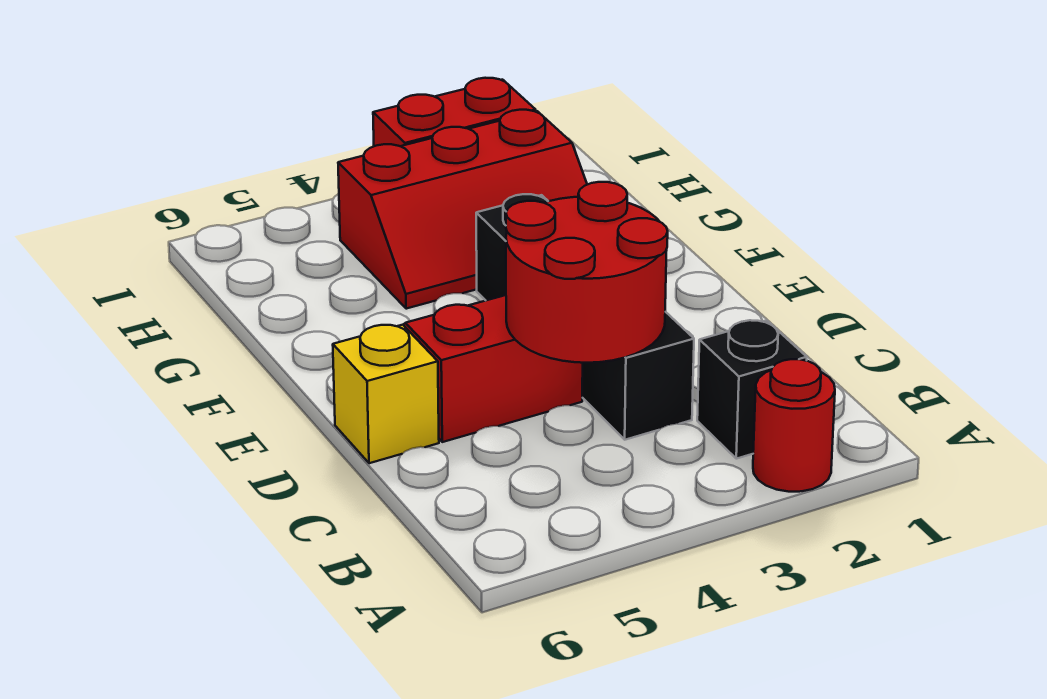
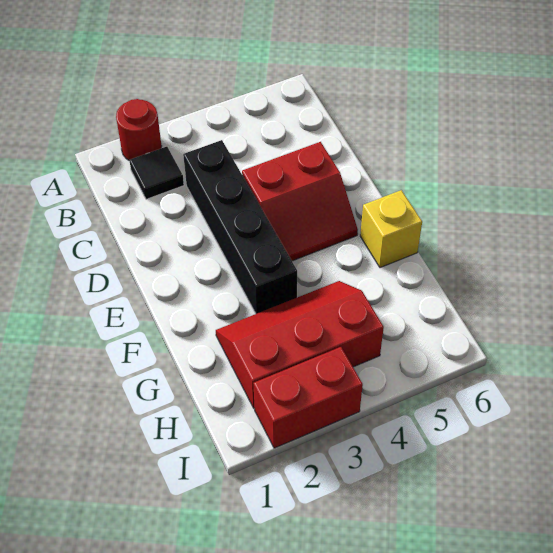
black brick B2 level 1 -> black tile B2 level 1
red round brick C3:D4 level 2 -> none
yellow brick D6 level 1 -> yellow brick F6 level 1

